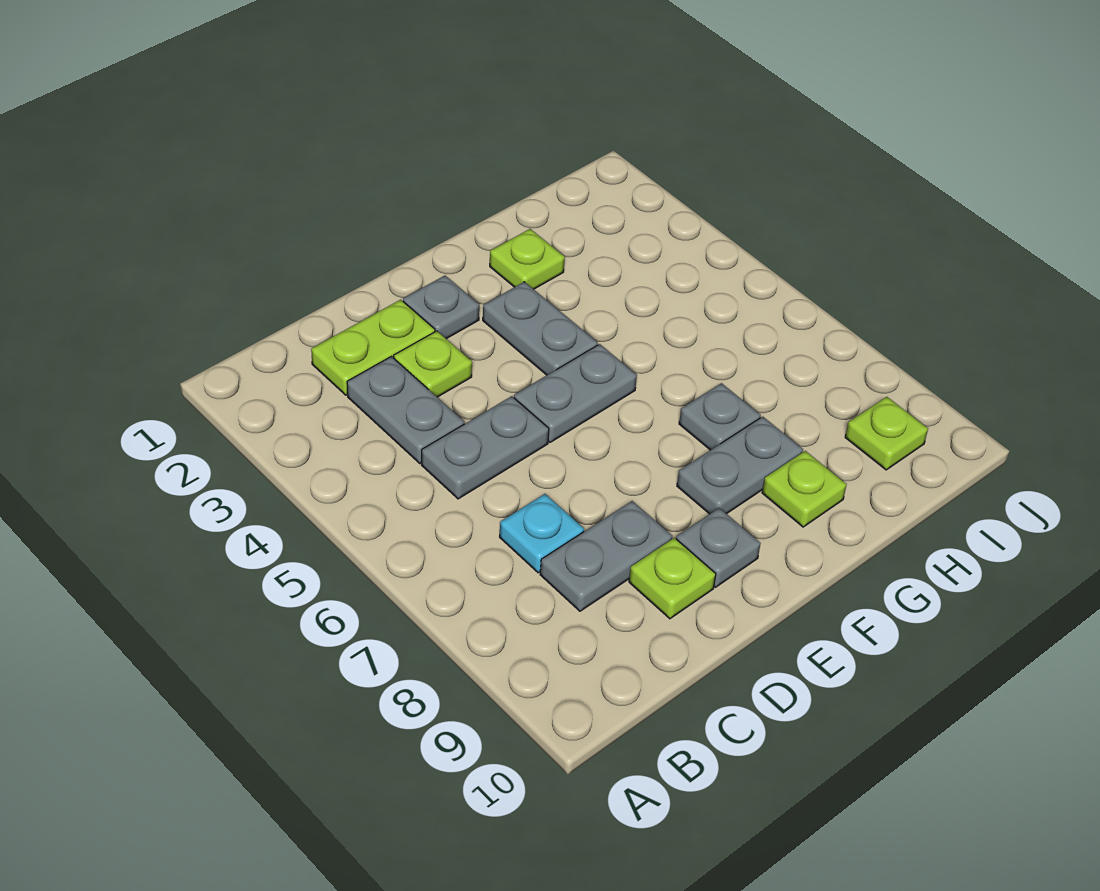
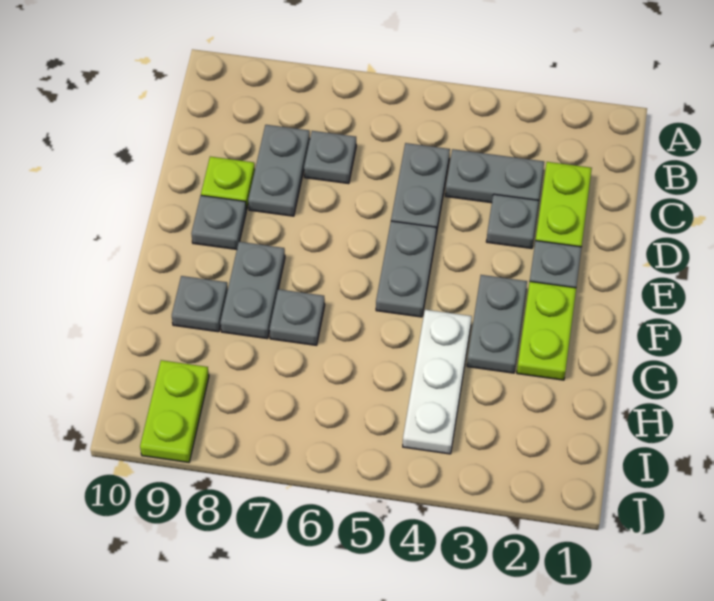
cyan plate C7 level 1 -> grey plate C7 level 1
lime plate D3 level 1 -> grey plate D3 level 1
grey plate F3:F4 level 1 -> grey plate F3:G3 level 1
lime plate G2 level 1 -> lime plate F2:G2 level 1
none -> white plate G4:I4 level 1
lime plate G9 level 1 -> grey plate G9 level 1
lime plate I9 level 1 -> lime plate I9:J9 level 1

